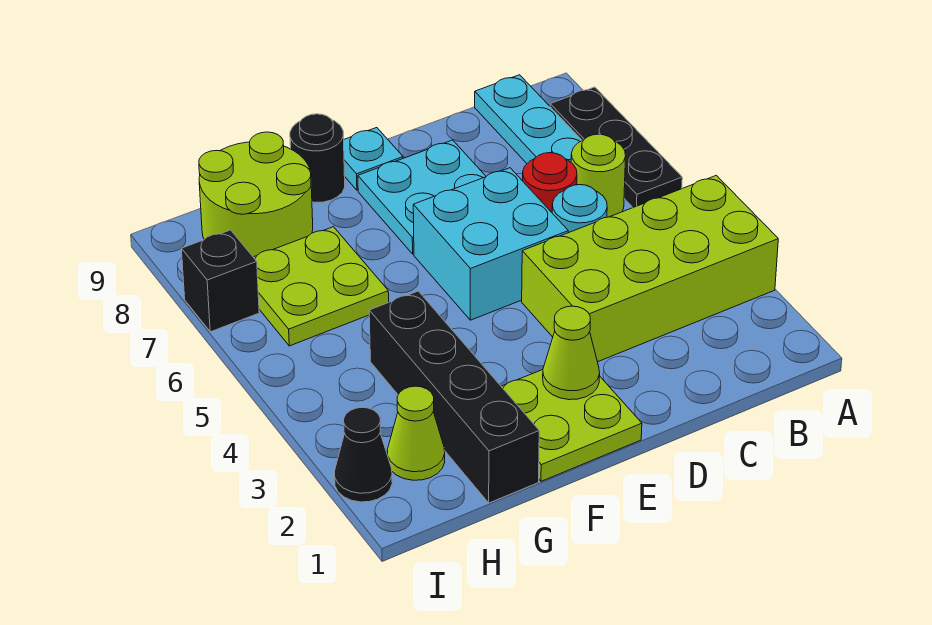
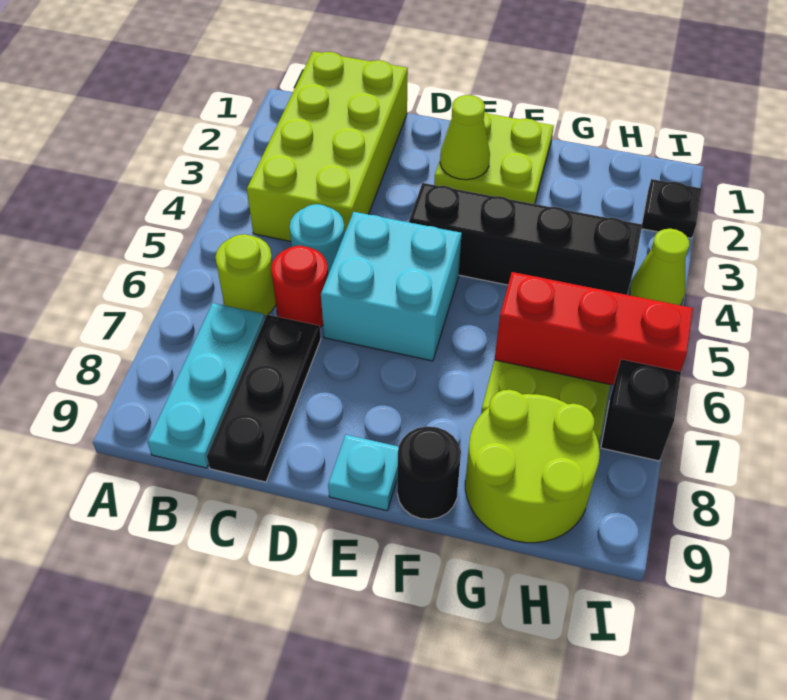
lime brick A3:D4 level 1 -> lime brick B1:C4 level 1
black plate A6:A8 level 1 -> black plate C7:C9 level 1
cyan plate D7:E8 level 1 -> none
black brick G1:G4 level 1 -> black brick E4:H4 level 1
none -> red brick G6:I6 level 2
lime cone H2 level 1 -> lime cone I4 level 1
black cone I2 level 1 -> black plate I2 level 1

